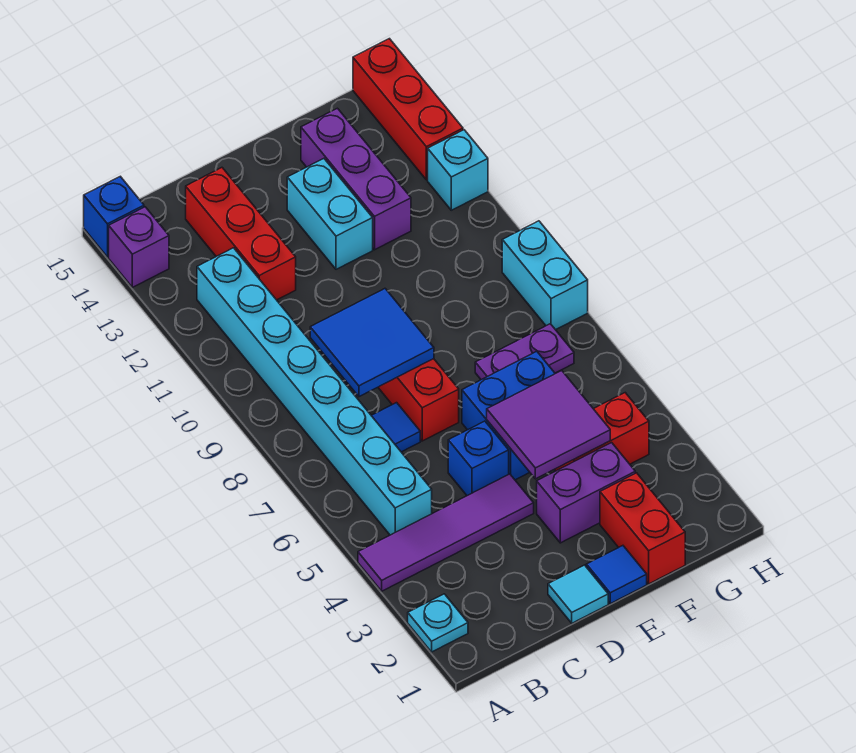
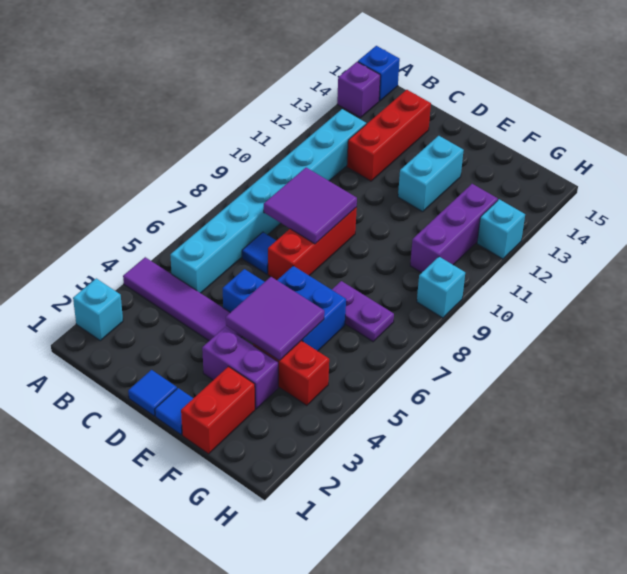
cyan plate A2 level 1 -> cyan brick A2 level 1
blue tile C8:D9 level 2 -> purple tile C8:D9 level 2
cyan tile D1 level 1 -> blue tile D1 level 1
purple brick F12:F14 level 1 -> purple brick G10:G12 level 1
cyan brick H8:H9 level 1 -> cyan brick H9 level 1
red brick H13:H15 level 1 -> none

